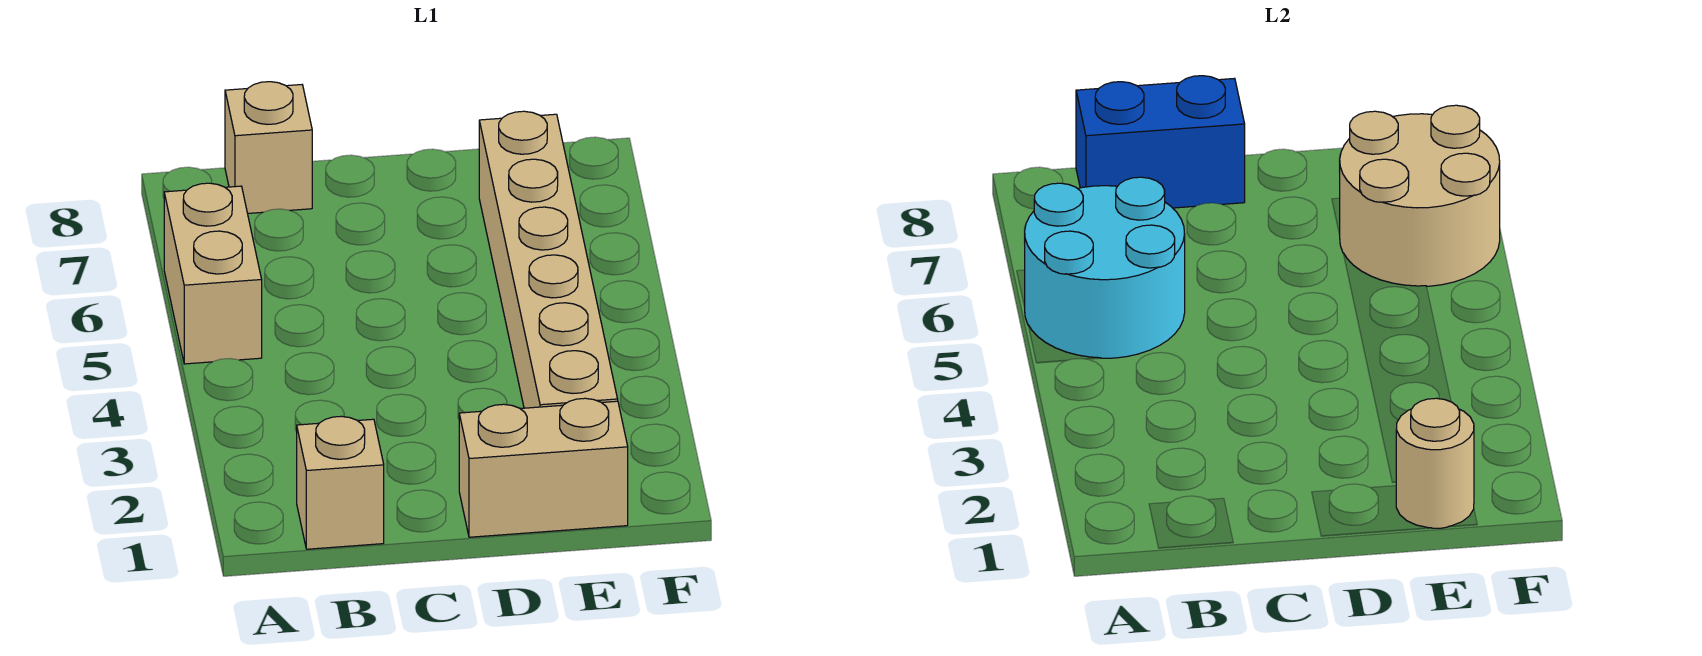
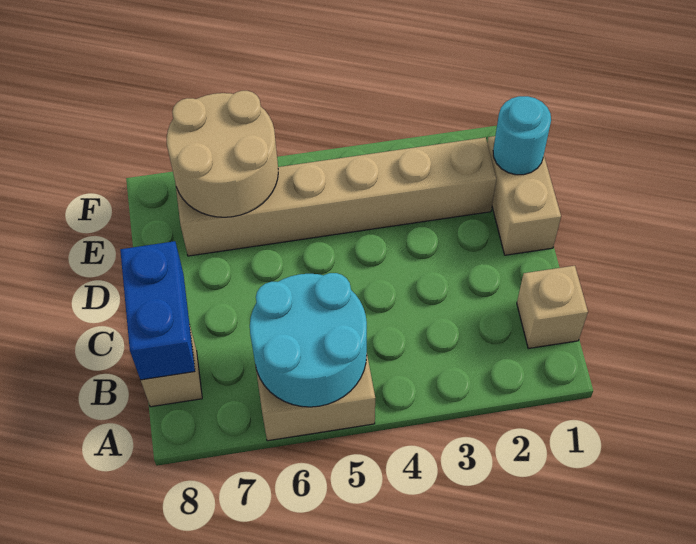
tan round brick E1 level 2 -> cyan round brick E1 level 2

